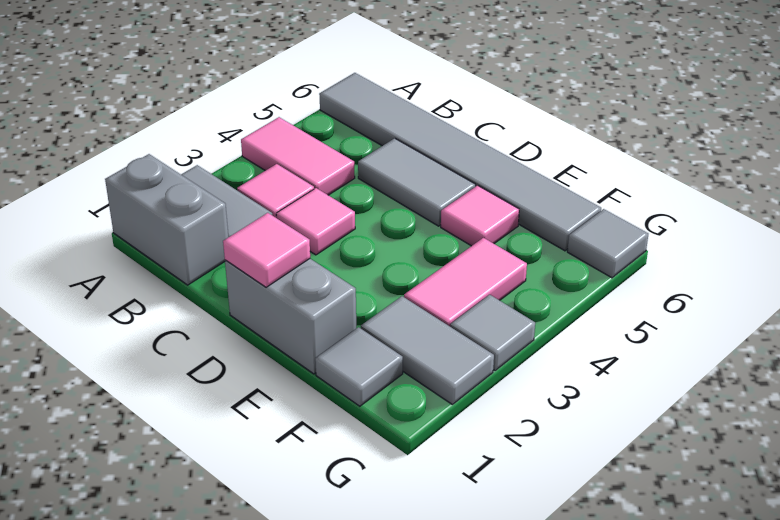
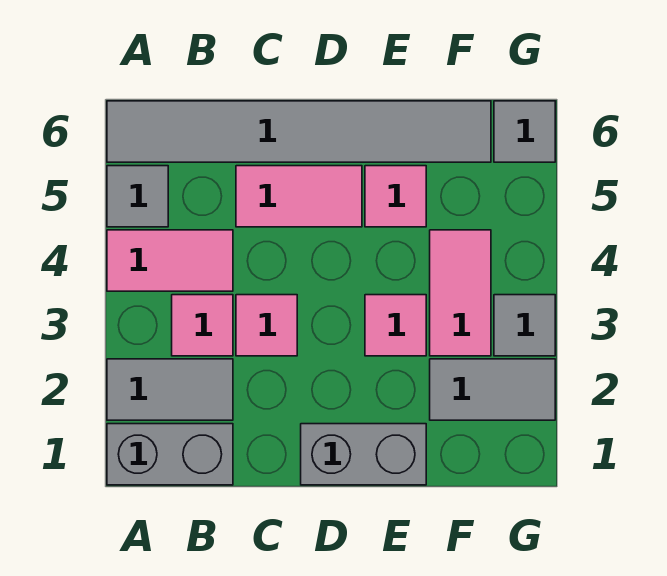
grey tile C5:D5 level 1 -> pink tile C5:D5 level 1
pink tile D1 level 2 -> pink tile E3 level 1
grey tile F1 level 1 -> grey tile A5 level 1

